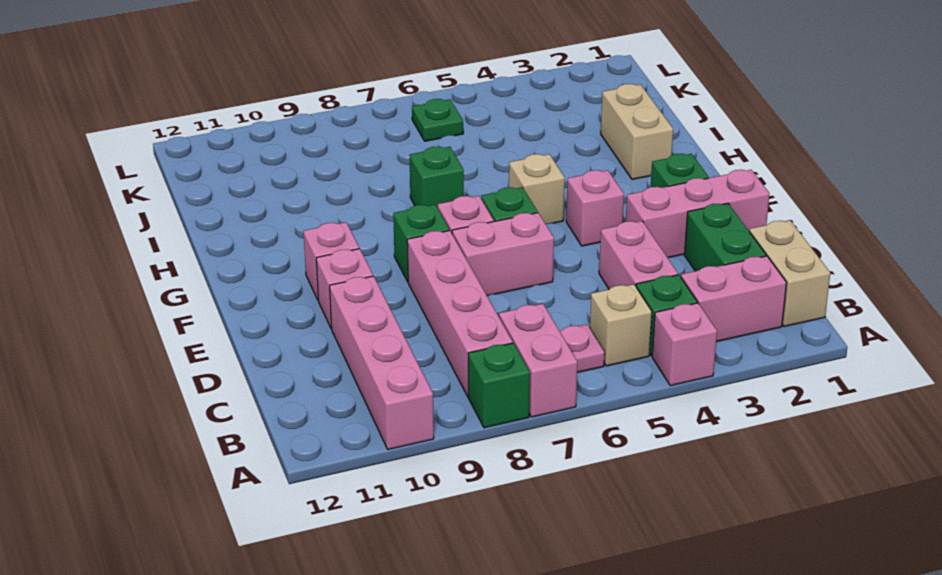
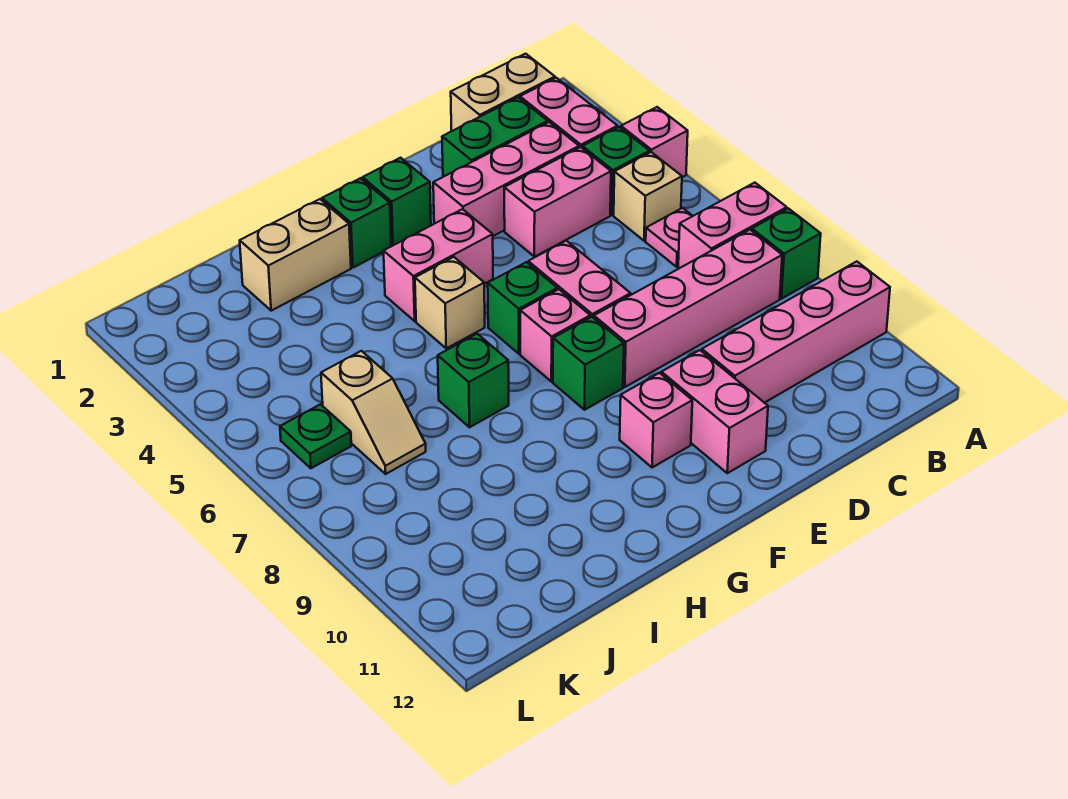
pink brick E1:E3 level 1 -> pink brick C3:E3 level 1
pink brick E10 level 1 -> pink brick E10:E11 level 1
pink brick F4 level 1 -> pink brick F4:G4 level 1
none -> green brick G2 level 1
none -> tan slope J6:J7 level 1 top 6

